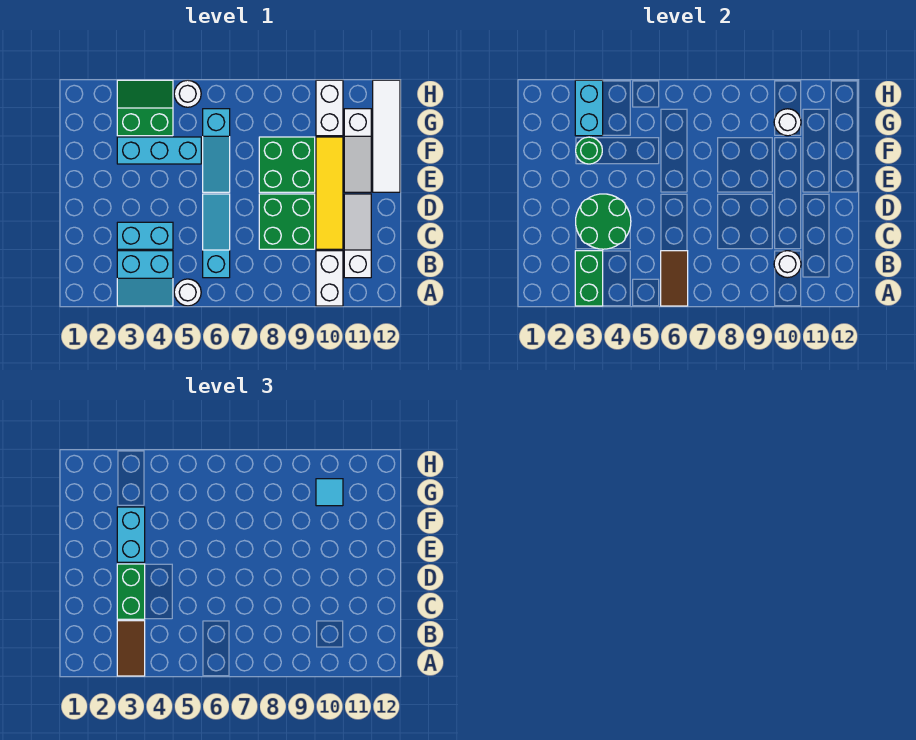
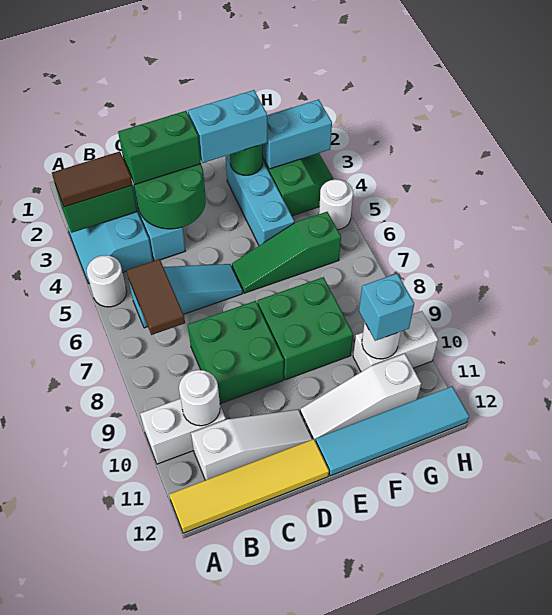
brown tile A6:B6 level 2 -> brown tile B6:B7 level 2
yellow tile C10:F10 level 1 -> yellow tile A12:D12 level 1
cyan slope E6:G6 level 1 top G -> green slope E6:G6 level 1 top G
white tile E12:H12 level 1 -> cyan tile E12:H12 level 1
cyan tile G10 level 3 -> cyan brick G10 level 3

